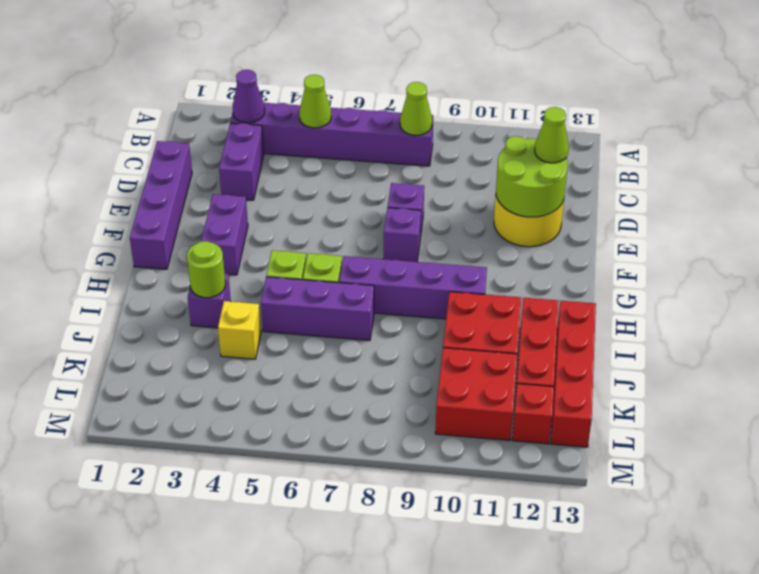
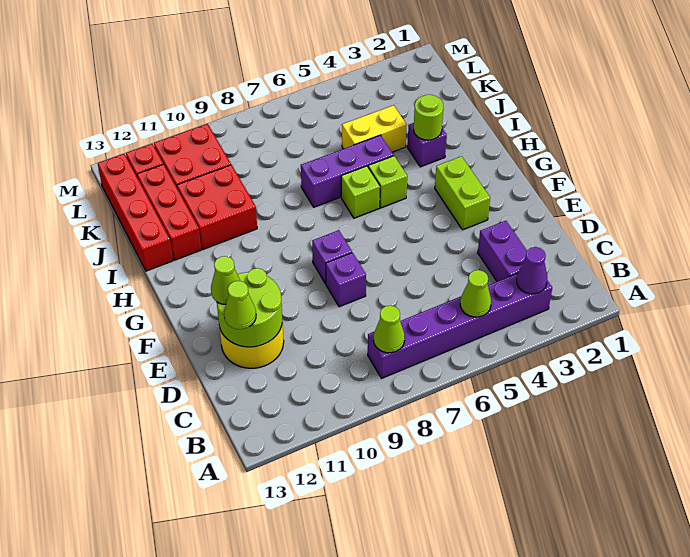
purple brick D1:G1 level 1 -> none
none -> lime cone E12 level 3
purple brick F3:G3 level 1 -> lime brick F3:G3 level 1
purple brick H7:H10 level 1 -> none
yellow brick J4 level 1 -> yellow brick J4:J5 level 1

